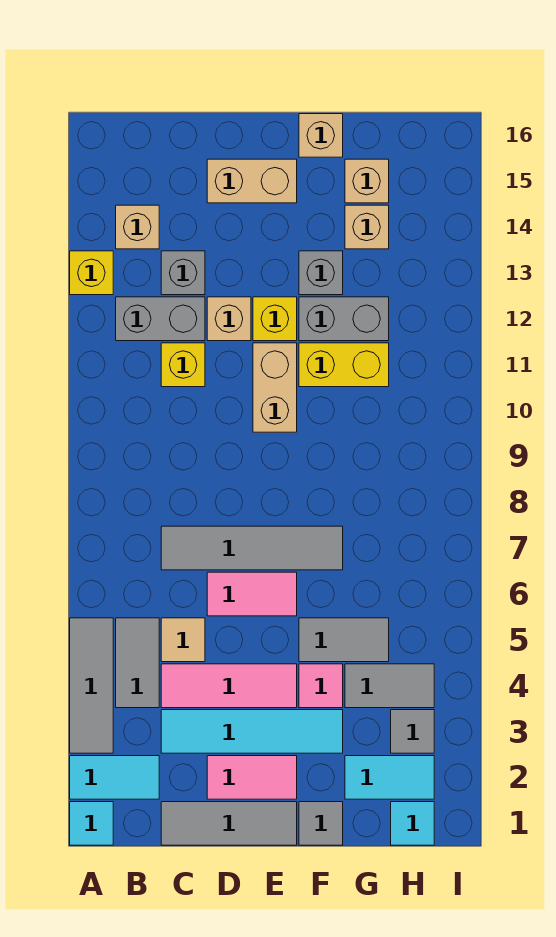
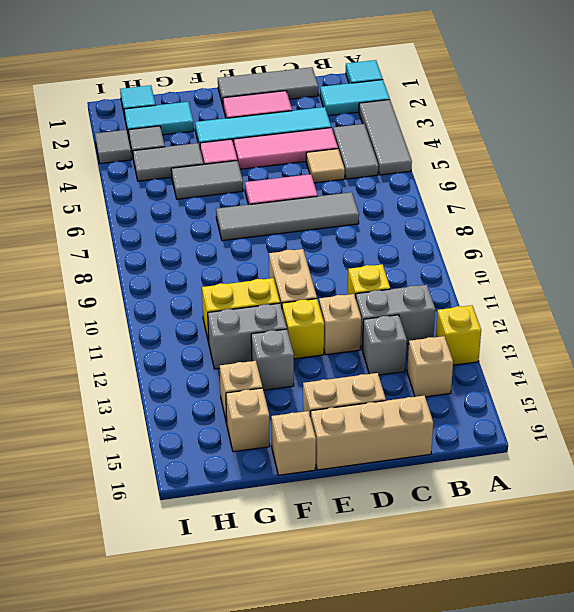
none -> tan brick C16:E16 level 1
grey tile F1 level 1 -> grey tile I3 level 1

